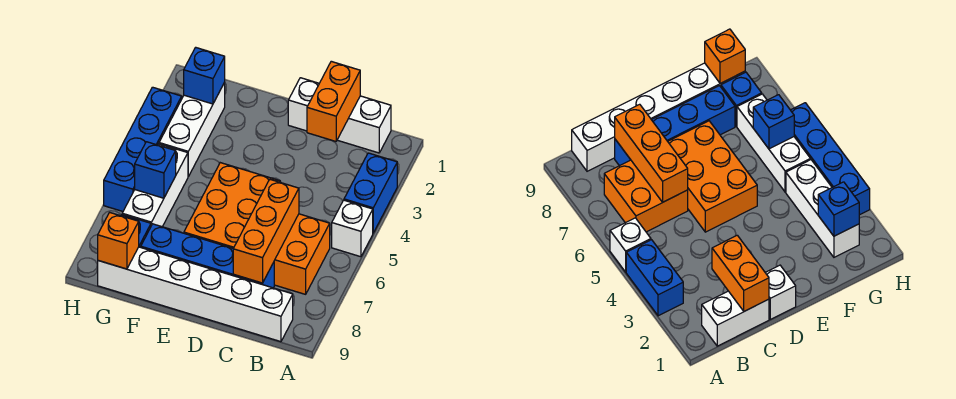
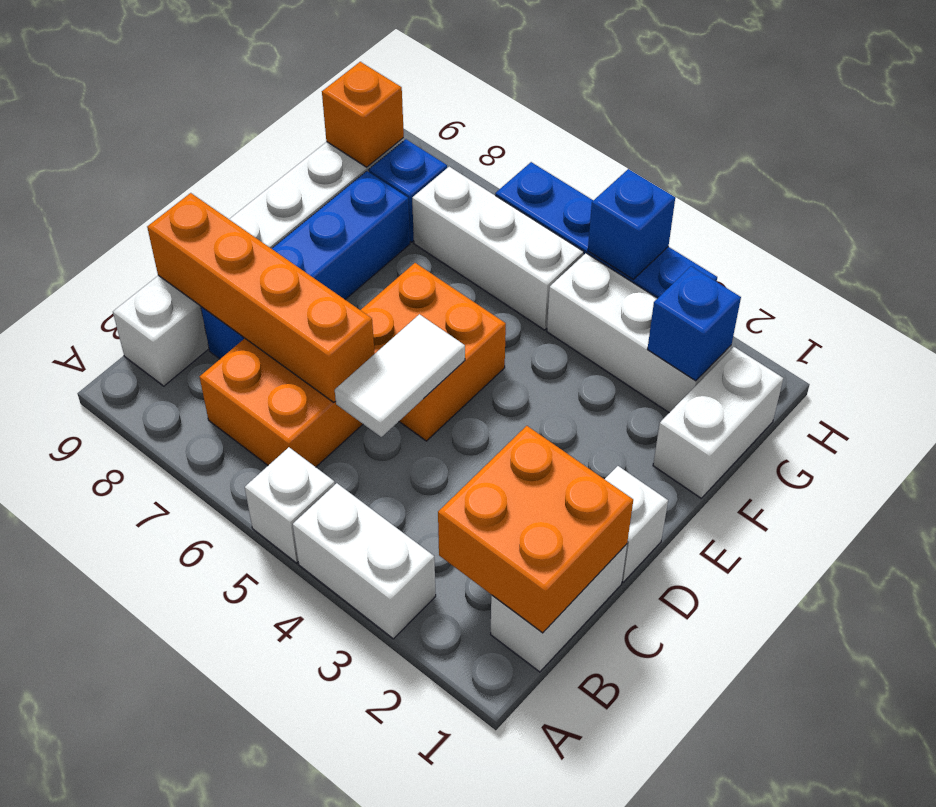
blue brick A3:A4 level 1 -> white brick A3:A4 level 1
orange brick C1:C2 level 2 -> orange brick B1:C2 level 2
none -> white tile C5:D5 level 2
orange brick C6:C8 level 2 -> orange brick C6:C9 level 2
orange brick D5:E7 level 1 -> orange brick D5:E6 level 1
none -> white brick F1:G1 level 1
blue brick G6 level 2 -> blue brick H4 level 2

